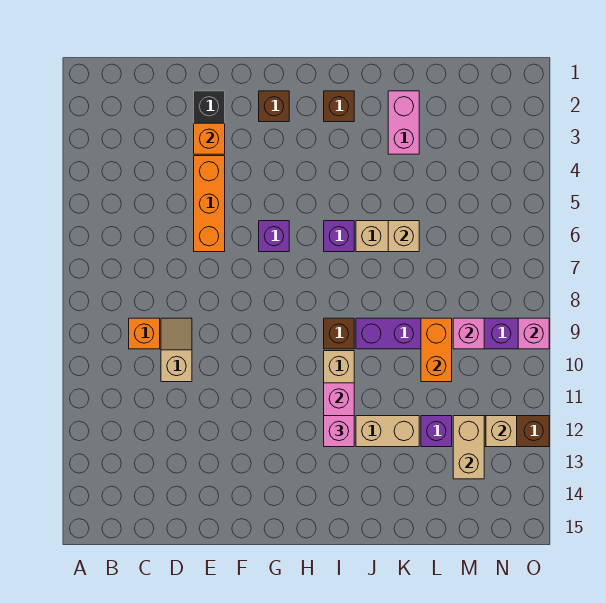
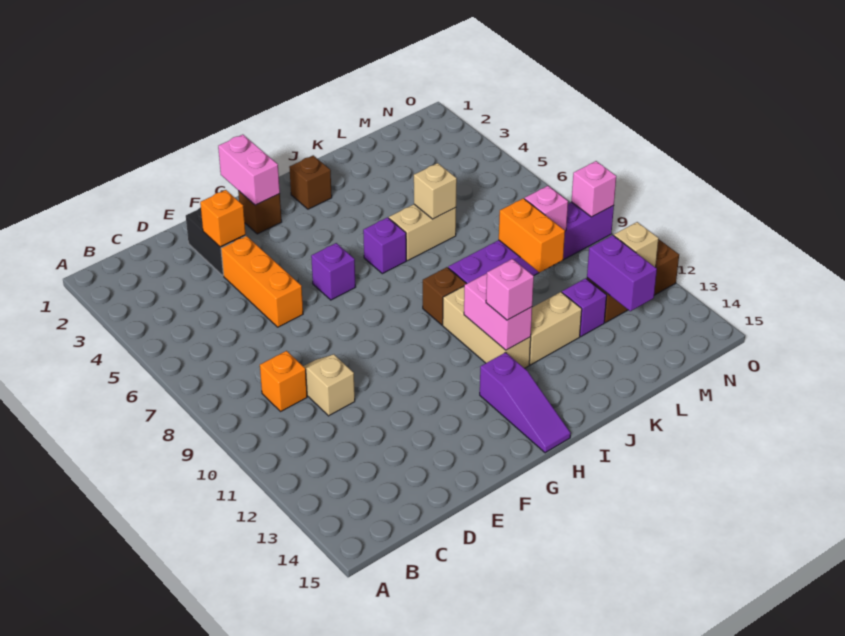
none -> purple slope H13:H15 level 1 top 13
pink brick K2:K3 level 1 -> pink brick G1:G2 level 2
tan brick M12:M13 level 2 -> purple brick M12:M13 level 2

